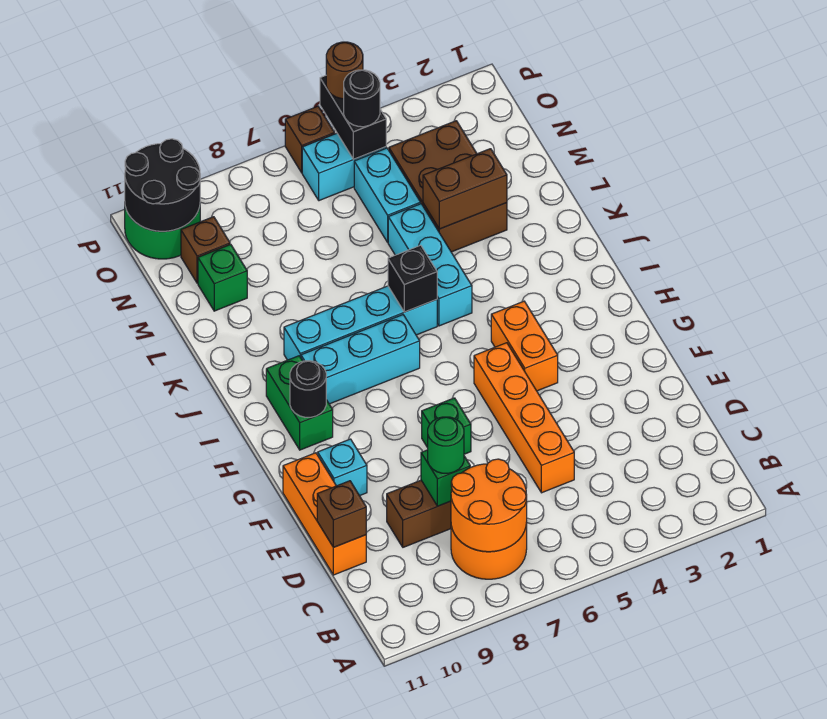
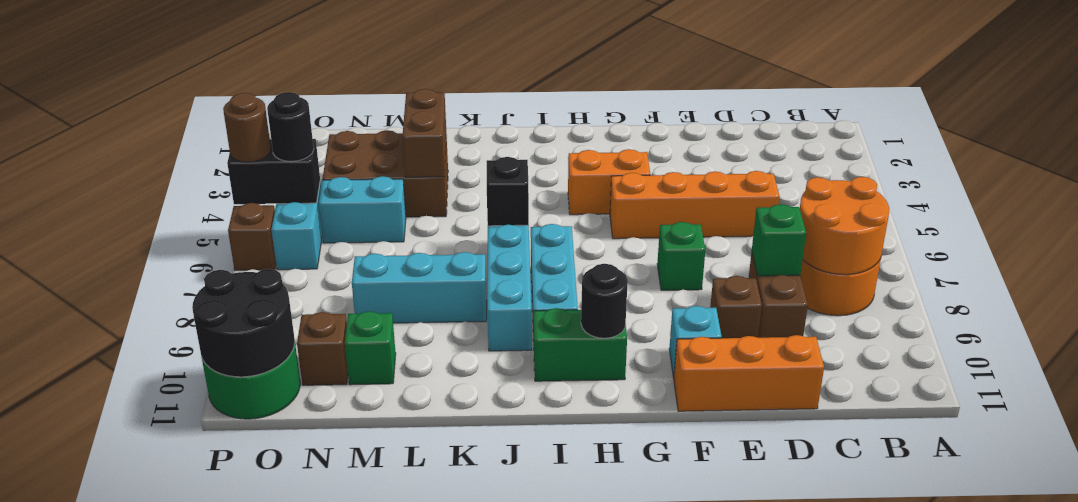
green round brick D8 level 3 -> none
brown brick D11 level 2 -> brown brick E9 level 1
cyan brick J5:L5 level 1 -> cyan brick K8:M8 level 1

